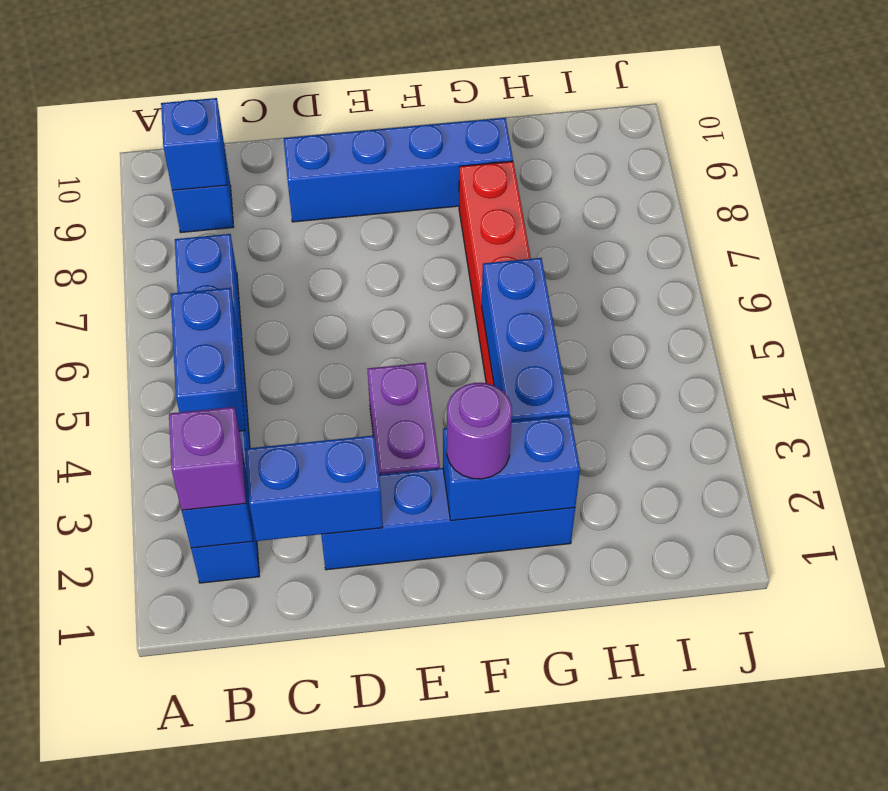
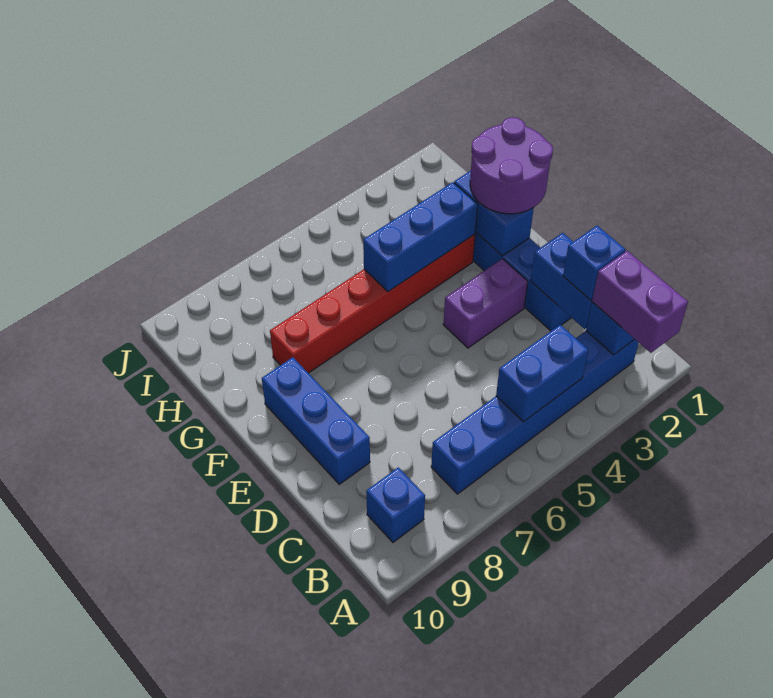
purple brick B2 level 3 -> purple brick A2:B2 level 3
blue brick B9 level 2 -> blue brick C2 level 3
blue brick D9:G9 level 1 -> blue brick D9:F9 level 1
purple round brick F2 level 3 -> purple round brick F1:G2 level 3

